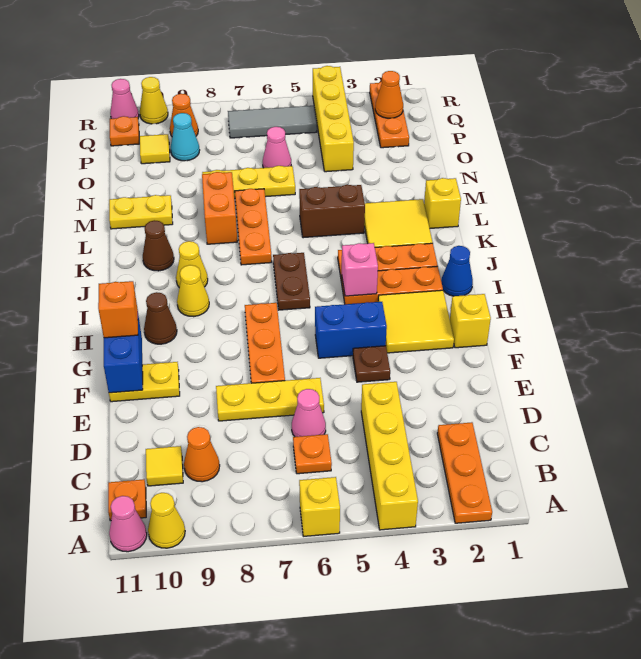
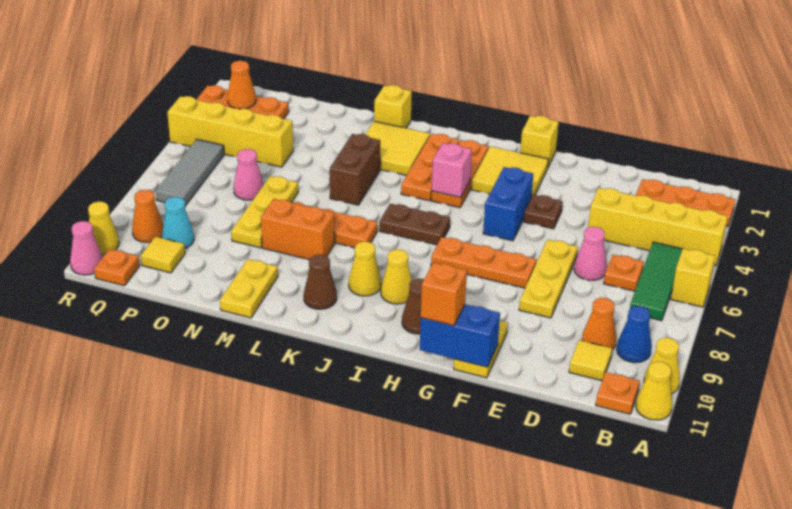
pink cone A11 level 1 -> yellow cone A11 level 1
none -> green tile B5:B7 level 1
blue cone I1 level 1 -> blue cone B9 level 1

